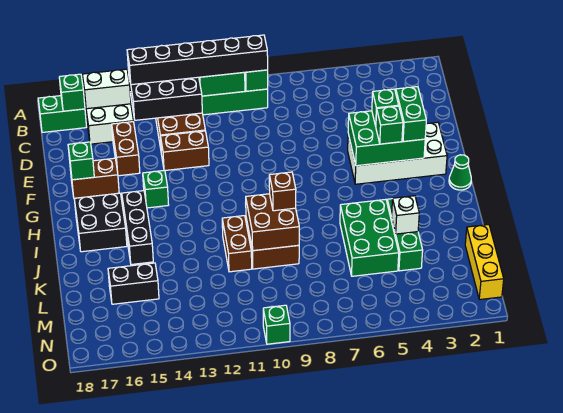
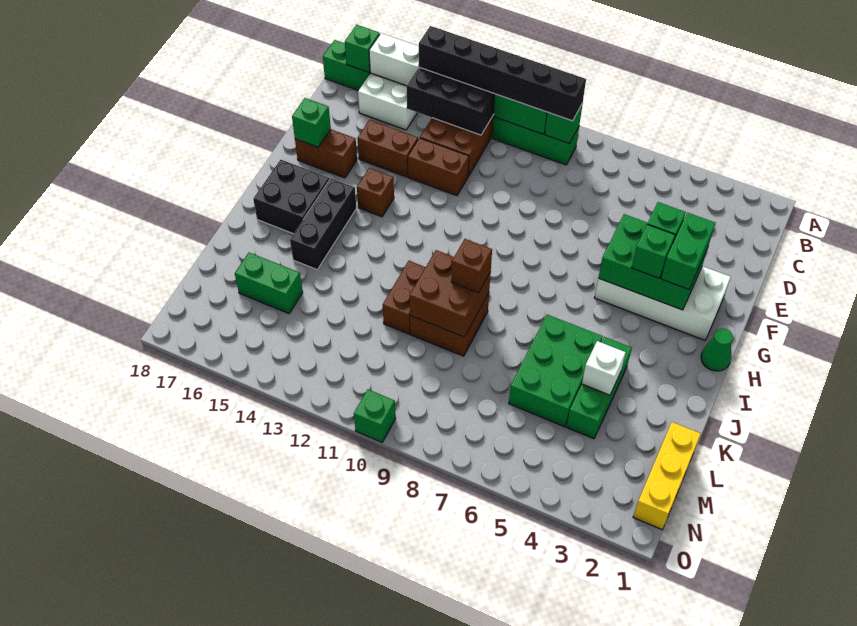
brown brick D15:E15 level 1 -> brown brick E14:E15 level 1
green brick G14 level 1 -> brown brick G14 level 1
black brick L15:L16 level 1 -> green brick L15:L16 level 1

